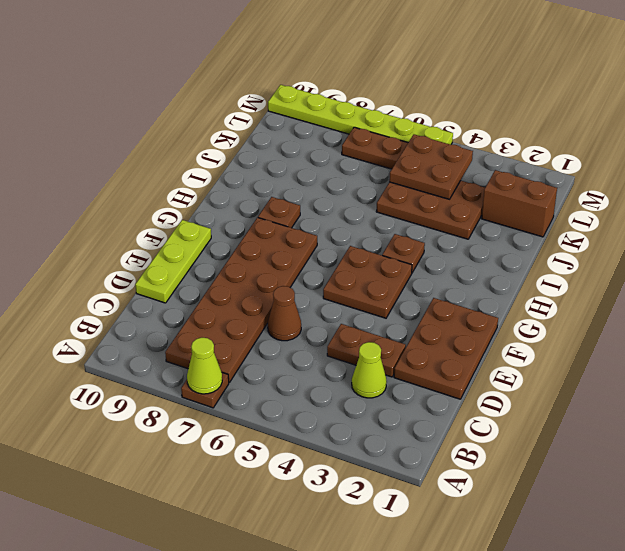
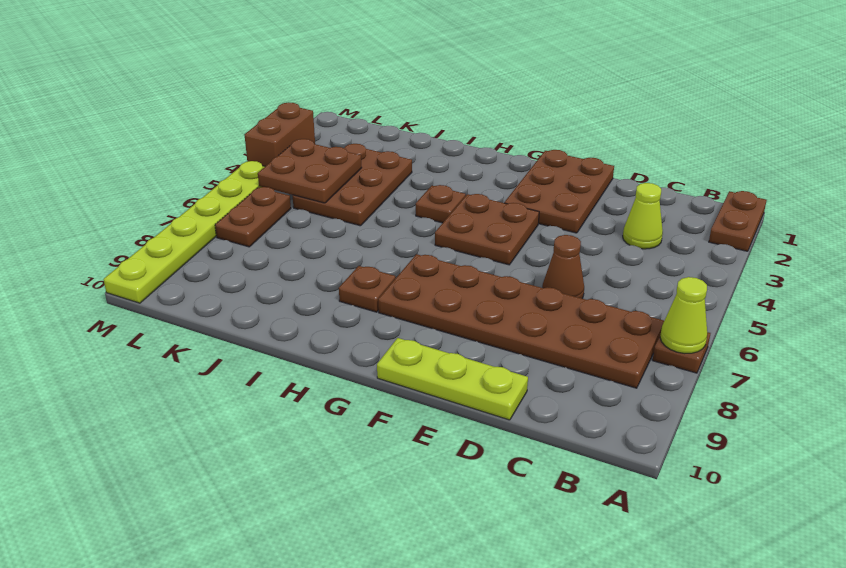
brown plate D1:F2 level 1 -> brown plate E1:F3 level 1
brown plate D3:D4 level 1 -> brown plate A1:A2 level 1
brown brick K1:K2 level 1 -> brown brick M3:M4 level 1

